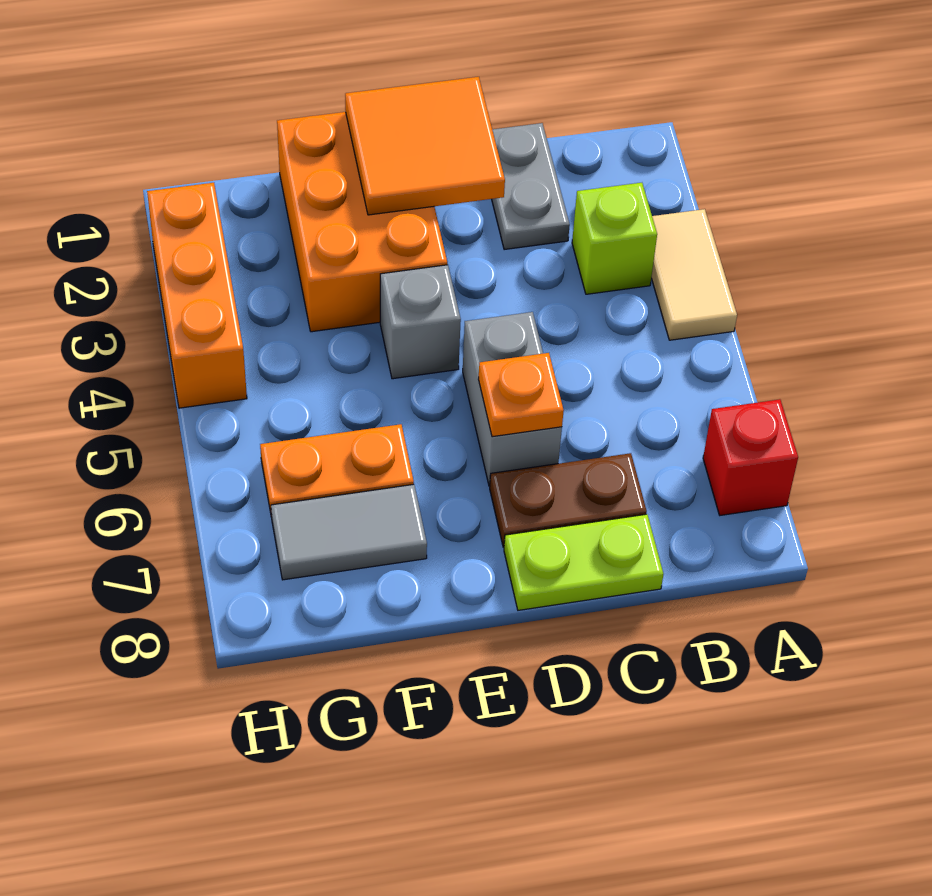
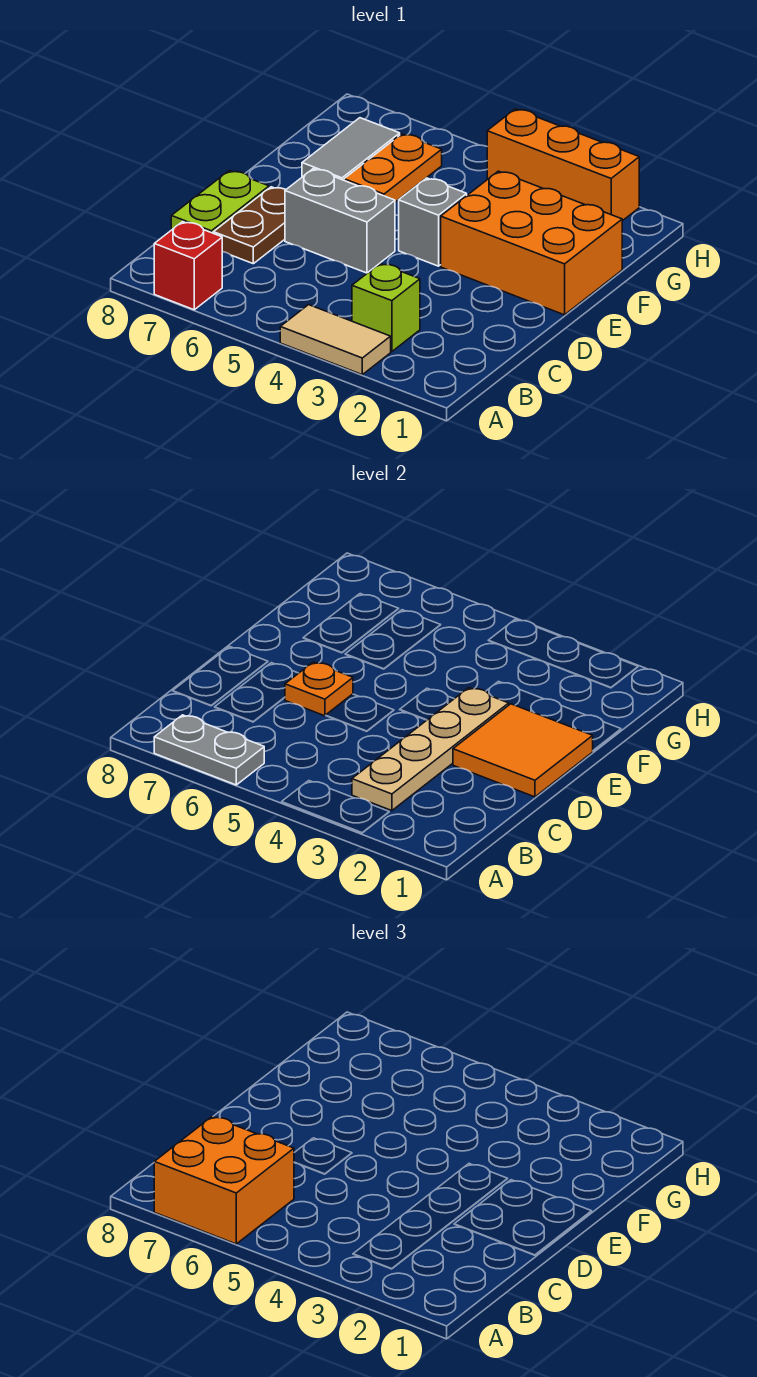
none -> orange brick A6:B7 level 3
none -> tan plate B3:E3 level 2
grey plate C1:C2 level 1 -> grey plate A6:A7 level 2

